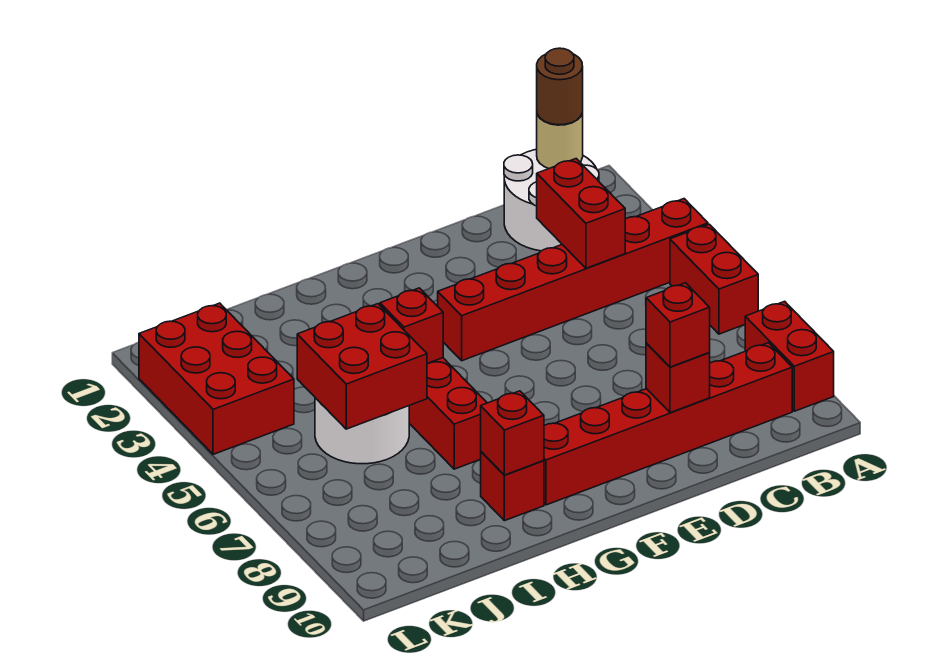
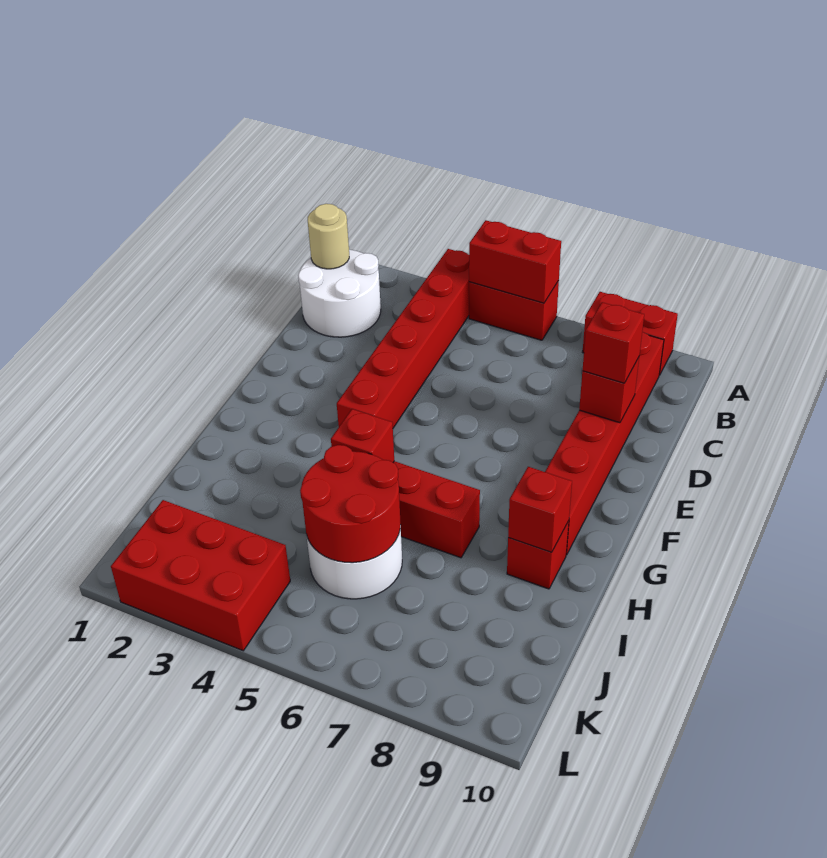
brown round brick B1 level 3 -> none
red brick C3:C4 level 2 -> red brick A5:A6 level 2
red brick I5:J6 level 2 -> red round brick I5:J6 level 2

